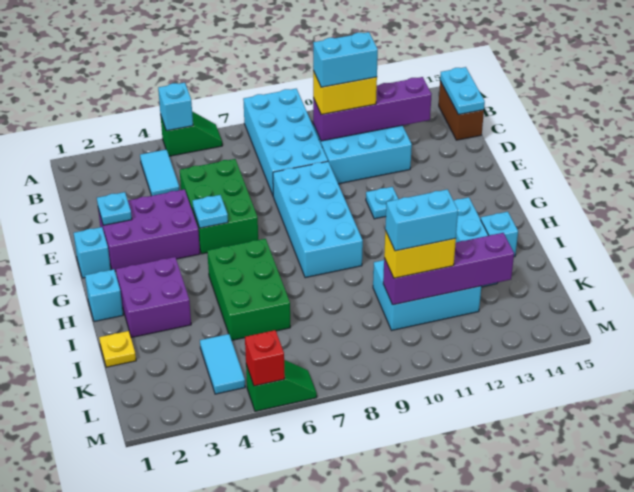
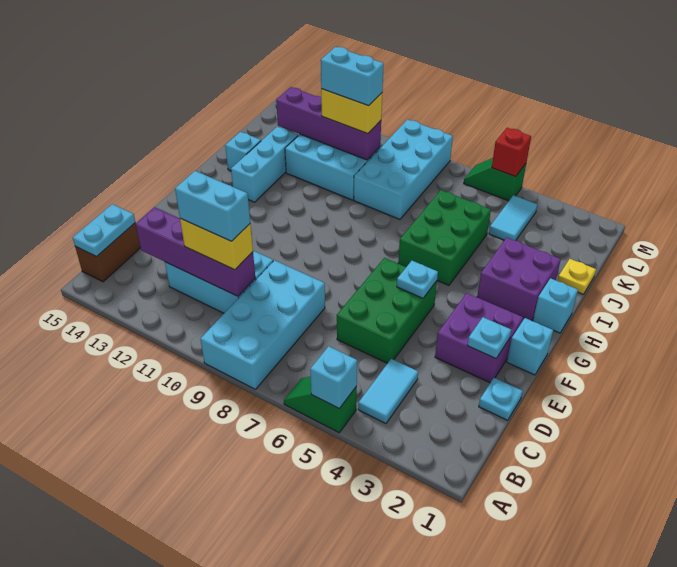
purple brick E2:F4 level 1 -> purple brick E2:F3 level 1
cyan brick E8:H9 level 1 -> cyan brick J8:M9 level 1
cyan plate F11 level 1 -> cyan plate D1 level 1

